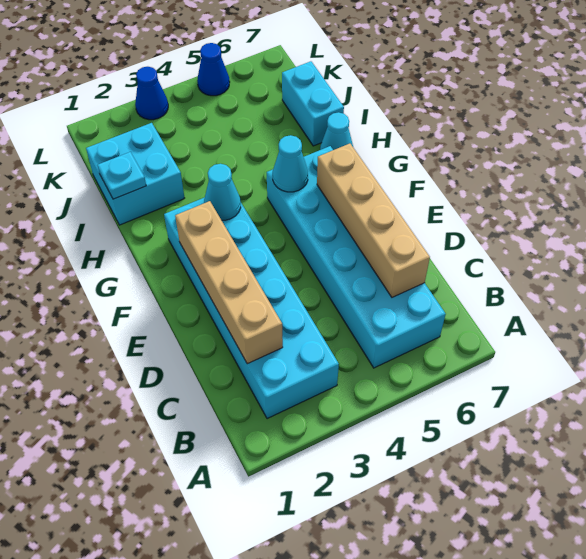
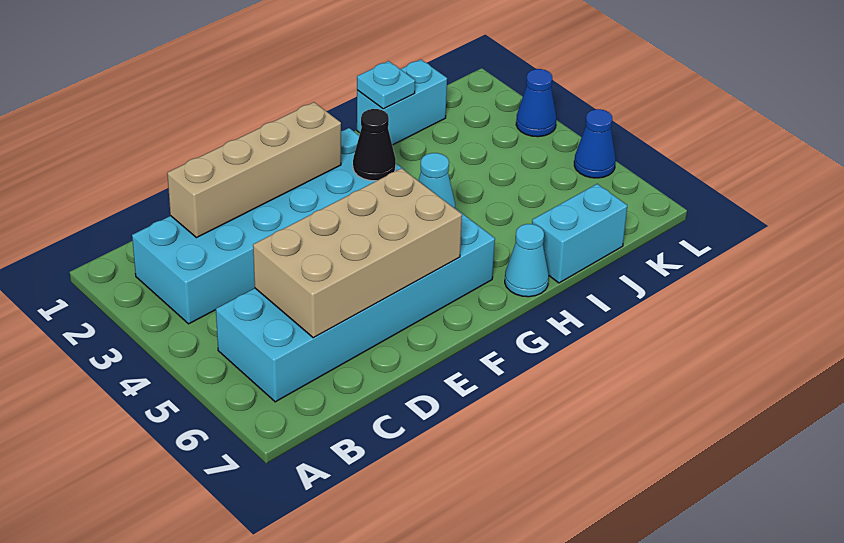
tan brick C6:F6 level 2 -> tan brick C5:F6 level 2
cyan cone G3 level 2 -> black cone G3 level 2
cyan brick I1:J2 level 1 -> cyan brick I1:J1 level 1

